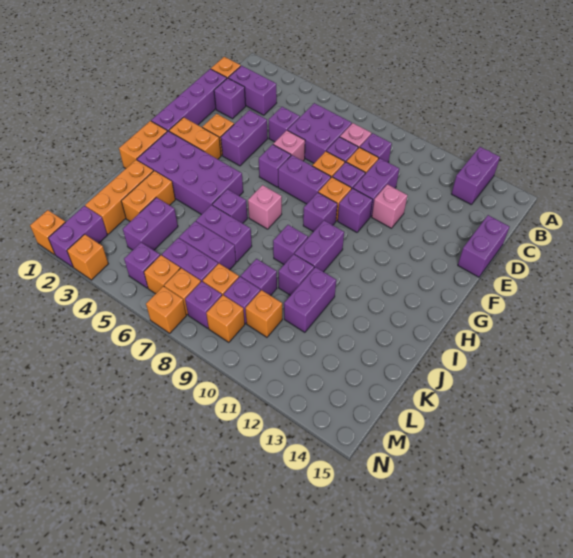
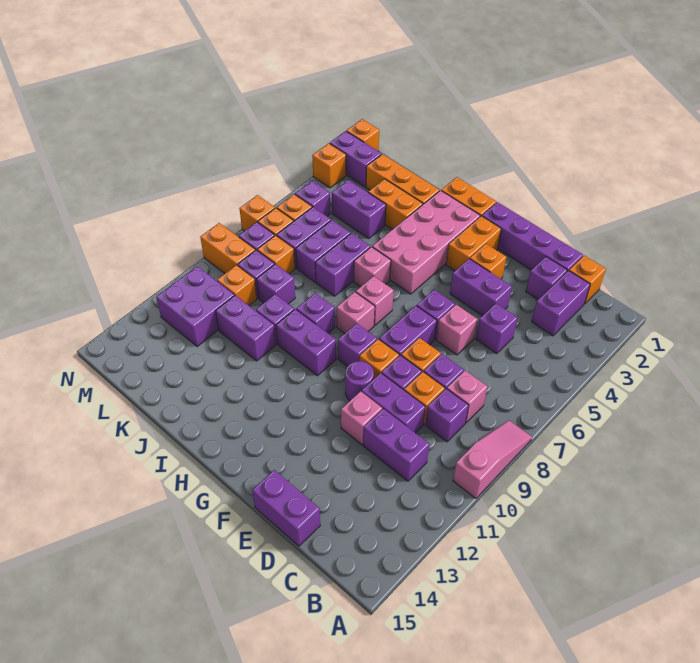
none -> pink slope A8:A10 level 1 top 10
purple brick A13:B13 level 1 -> purple brick C11:D11 level 1
purple brick C6:D7 level 1 -> purple brick L11:M12 level 1
purple brick F10 level 1 -> purple round brick F10 level 1
purple brick H2:I5 level 1 -> pink brick H2:I5 level 1
none -> pink brick H8 level 1
purple brick I6 level 1 -> pink brick I6 level 1
orange brick M9 level 1 -> orange brick M9:N9 level 1

